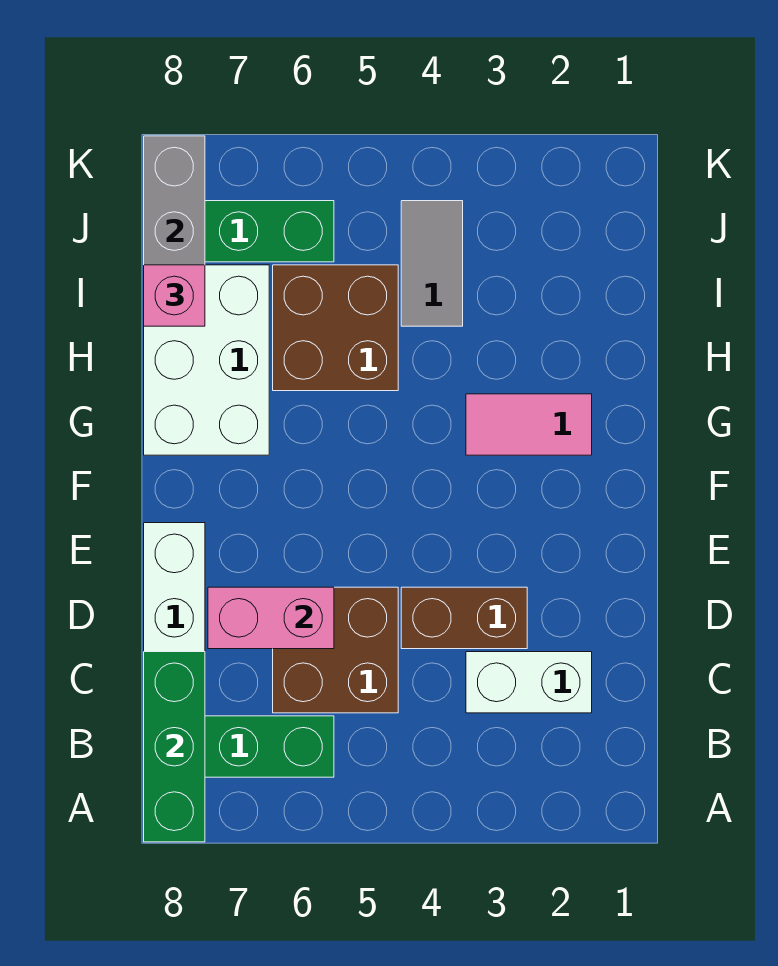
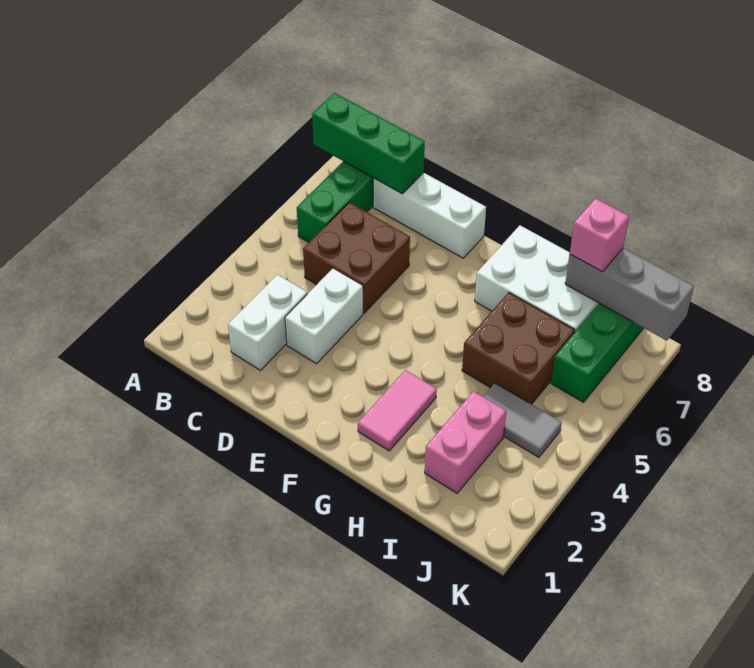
brown brick D3:D4 level 1 -> white brick D3:D4 level 1
pink brick D6:D7 level 2 -> pink brick I2:I3 level 1

